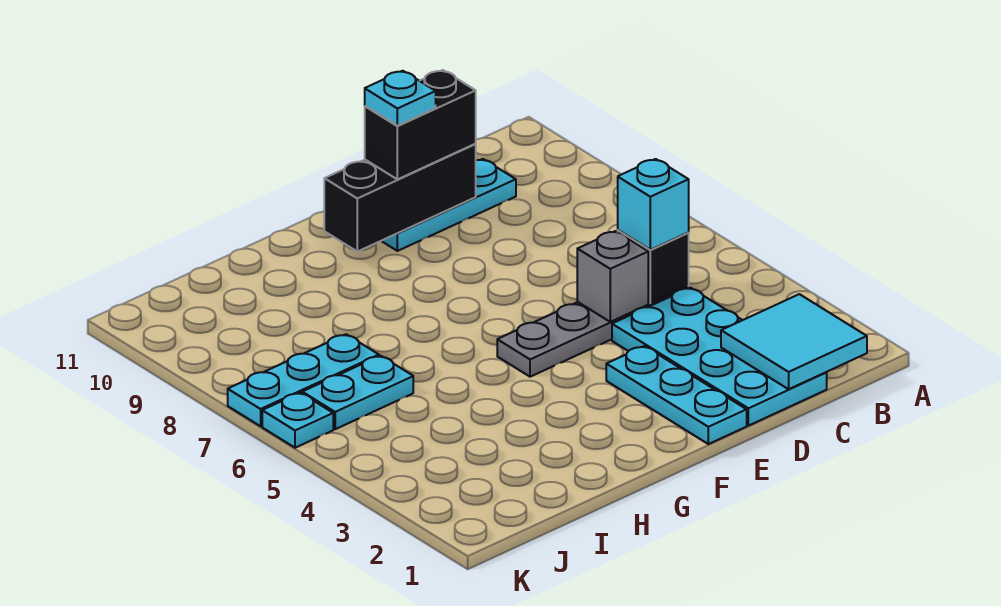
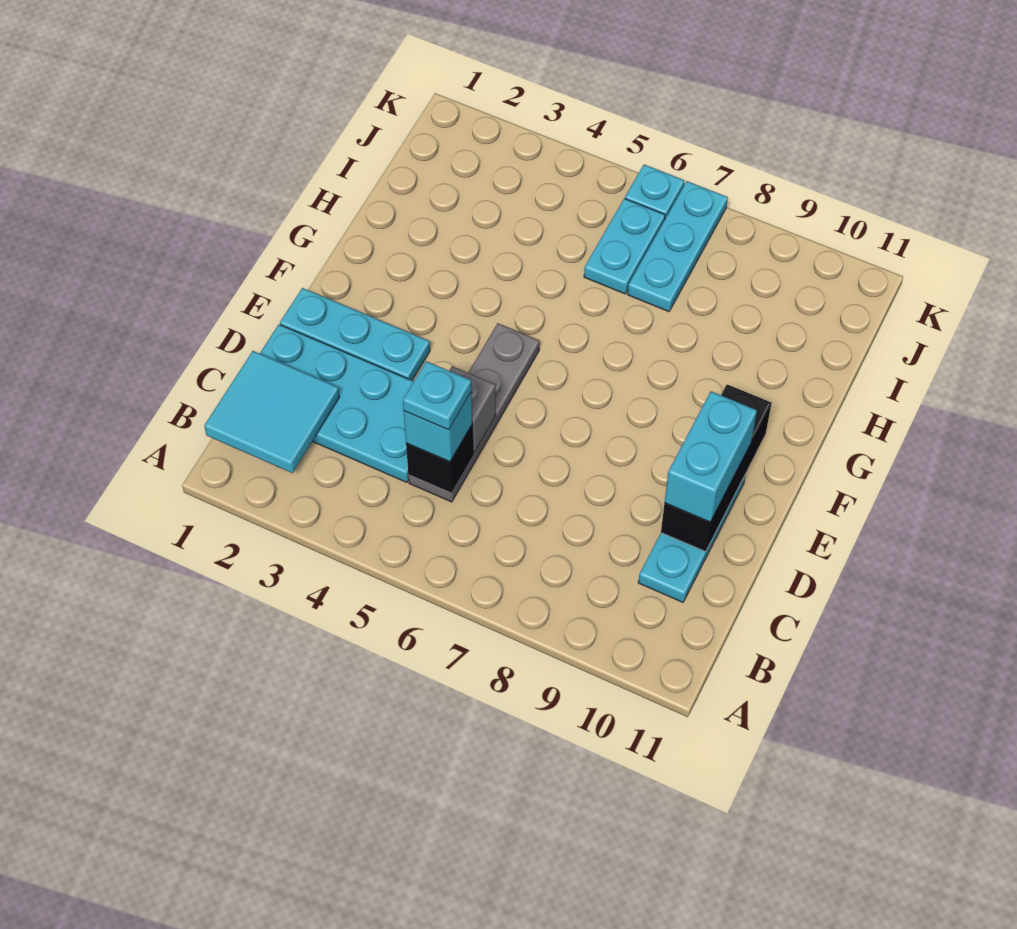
black brick D10:E10 level 3 -> cyan brick D10:E10 level 3
cyan plate E10 level 4 -> cyan plate C5 level 4

